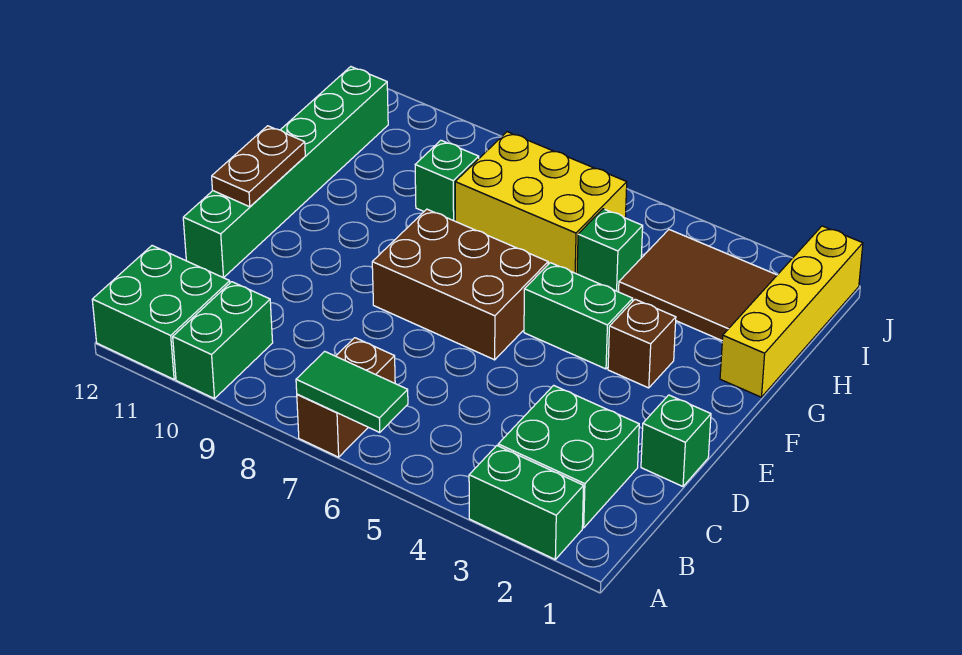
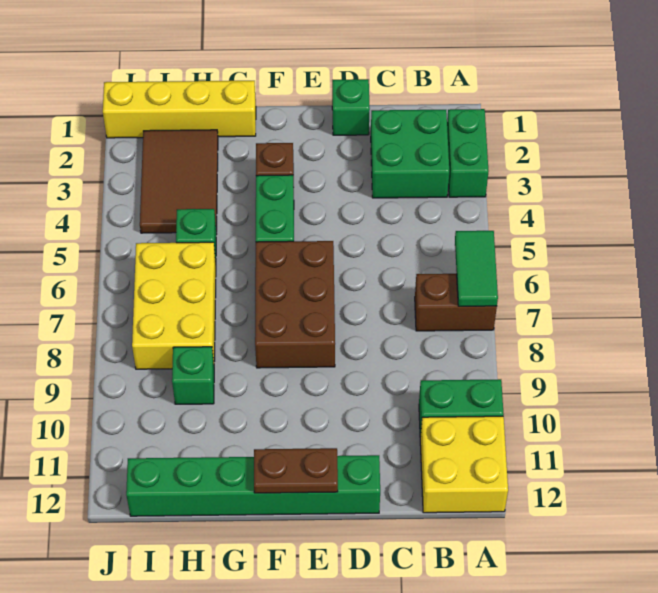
green brick A11:B12 level 1 -> yellow brick A11:B12 level 1

